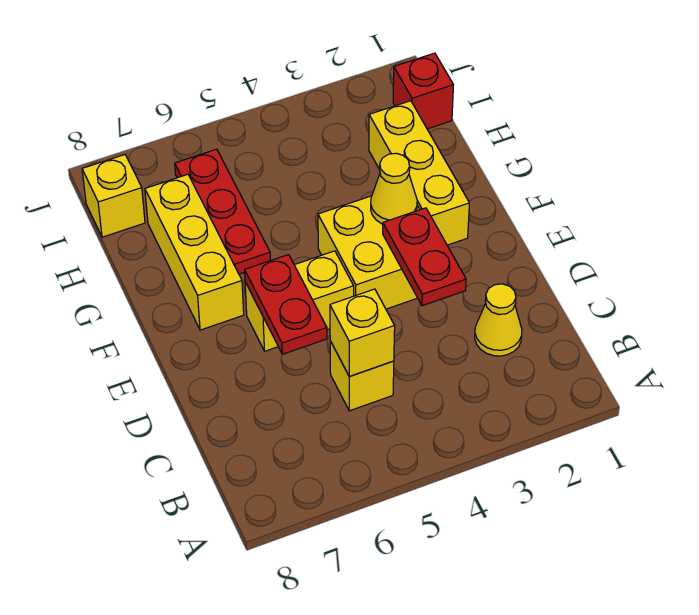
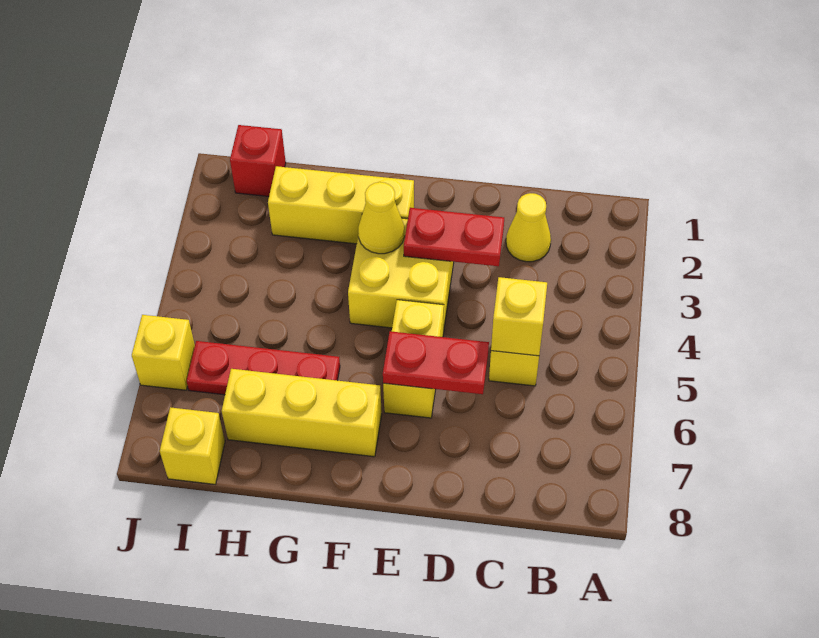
none -> yellow brick J6 level 1

